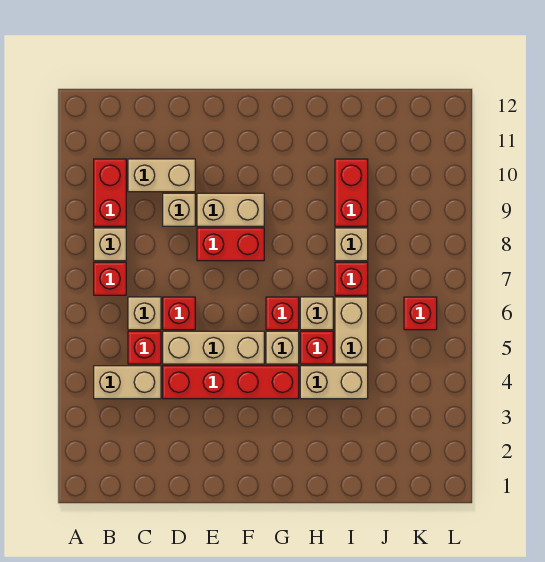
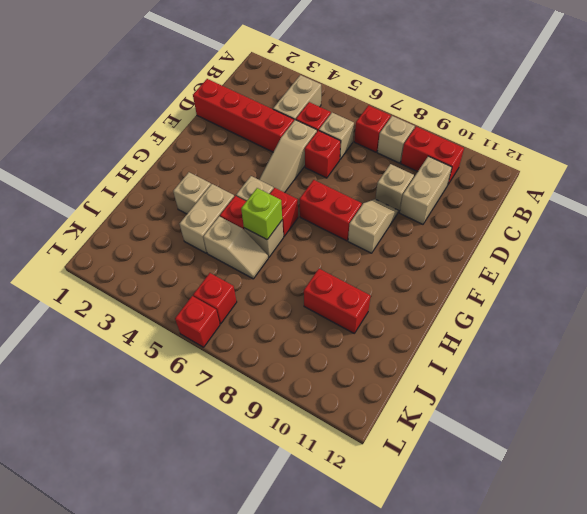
red brick D4:G4 level 1 -> red brick D1:D4 level 1
tan brick D5:F5 level 1 -> tan slope D5:F5 level 1 top D
red brick E8:F8 level 1 -> red brick F7:F8 level 1
tan brick E9:F9 level 1 -> tan slope E9:F9 level 1 top F
none -> lime brick H6 level 2
tan brick I5:I6 level 1 -> tan slope I5:I6 level 1 top 5
red brick I7 level 1 -> red brick L6 level 1
tan brick I8 level 1 -> tan brick H3 level 1

